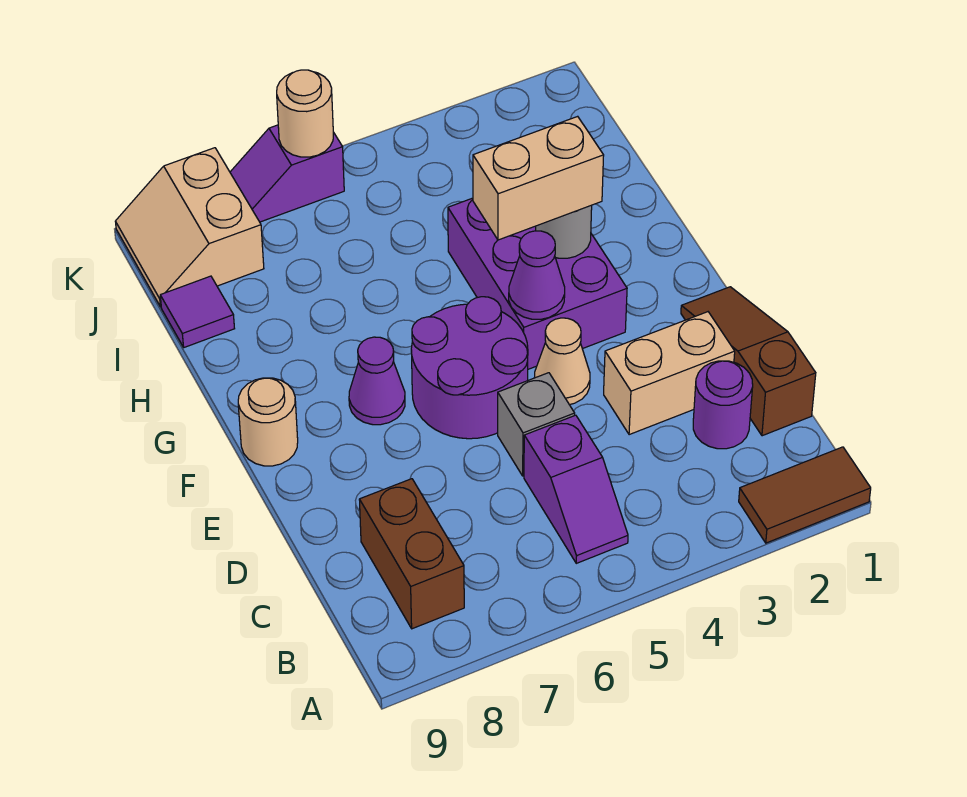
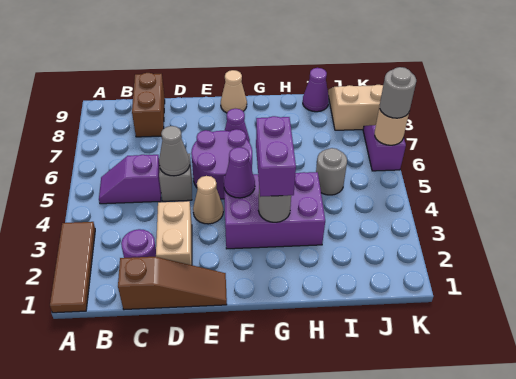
brown tile A1:A2 level 1 -> brown tile A1:A3 level 1
brown brick B8:C8 level 1 -> brown brick C8:C9 level 1
none -> grey cone D5 level 2
tan round brick F9 level 1 -> tan cone F9 level 1
tan brick G3:G4 level 3 -> purple brick G3:G4 level 3
none -> grey round brick I5 level 1
purple tile I9 level 1 -> purple cone I9 level 1
none -> grey round brick K6 level 3

